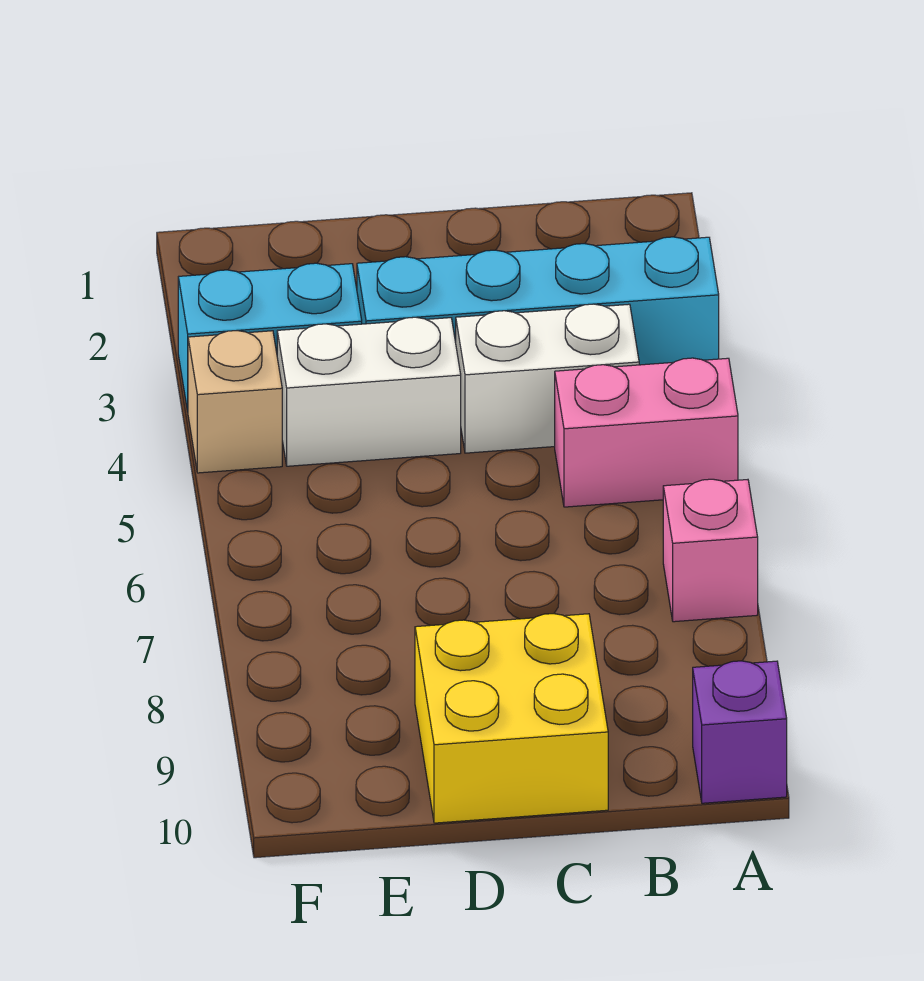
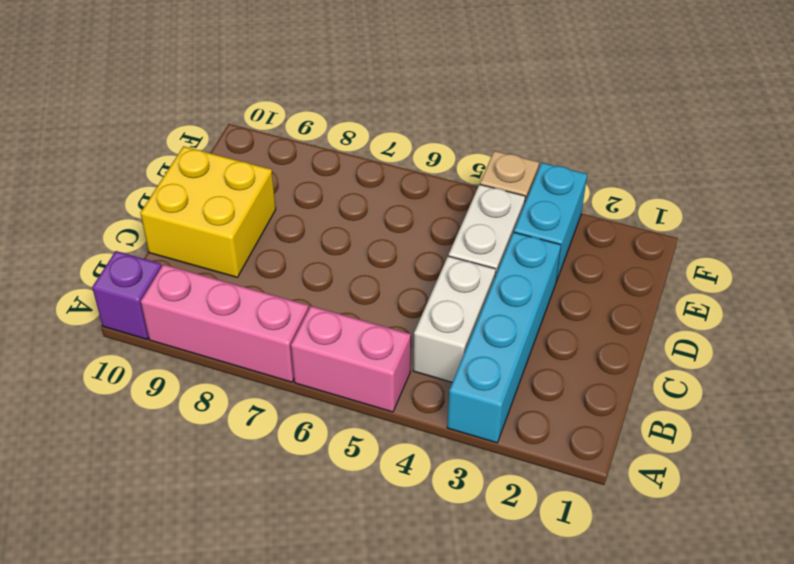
pink brick A5:B5 level 1 -> pink brick A5:A6 level 1
pink brick A7 level 1 -> pink brick A7:A9 level 1

